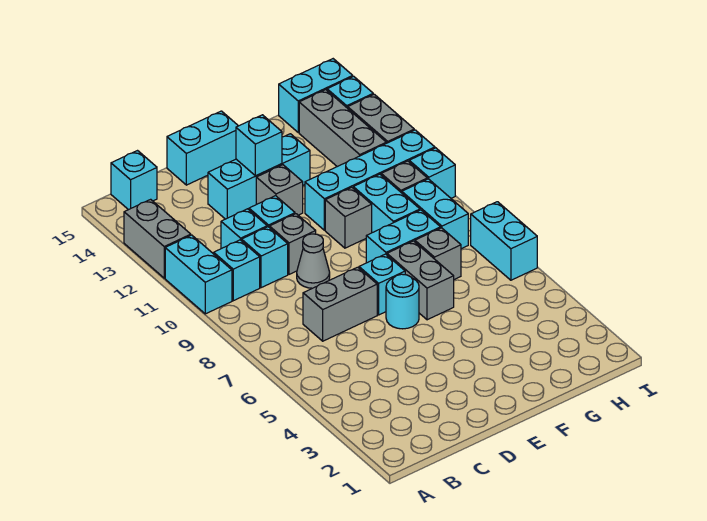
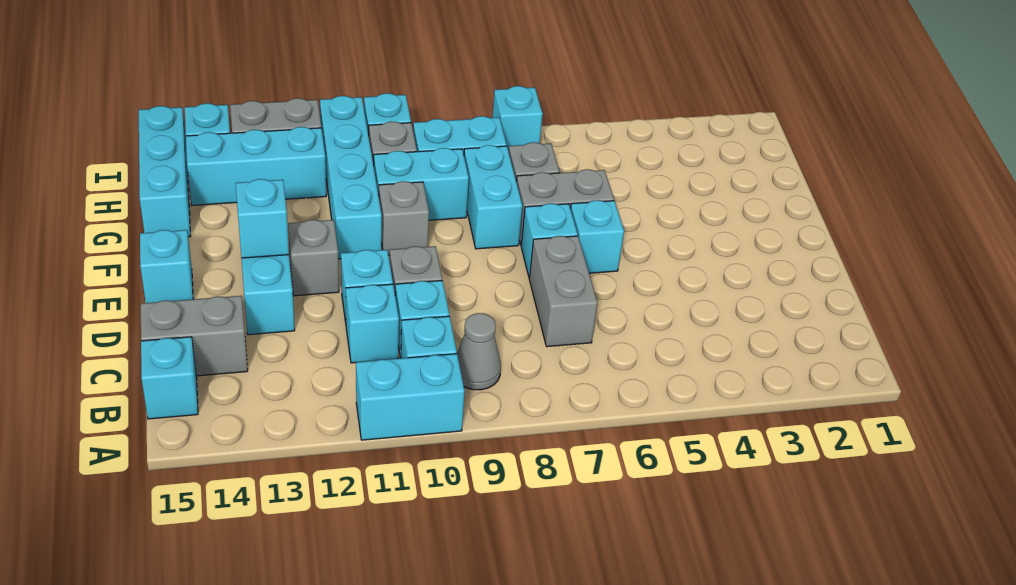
grey brick A12:A13 level 1 -> grey brick C14:C15 level 1
grey cone D9 level 1 -> grey cone B9 level 1
cyan brick D15:E15 level 1 -> cyan brick E15 level 1
cyan round brick E6 level 1 -> cyan brick E6 level 1
grey brick H12:H14 level 1 -> cyan brick H12:H14 level 1
cyan brick H15:I15 level 1 -> cyan brick G15:I15 level 1
cyan brick I6:I7 level 1 -> cyan brick I7 level 1

